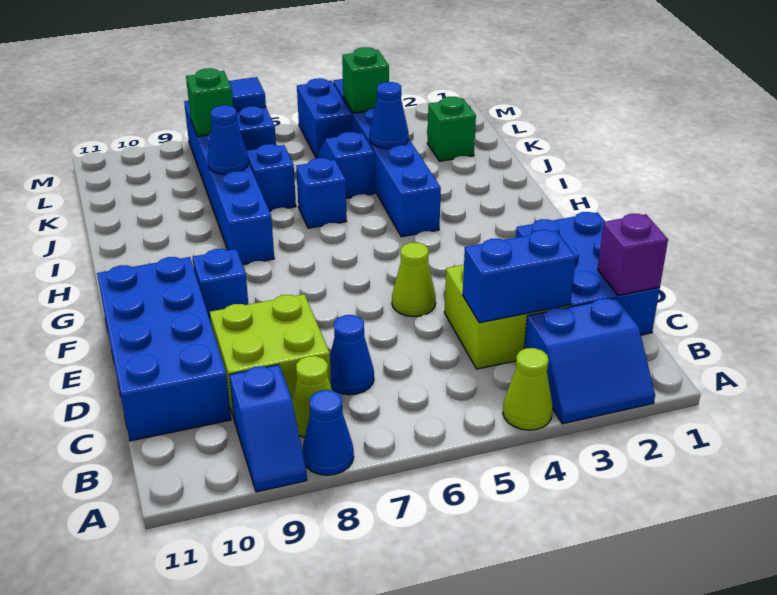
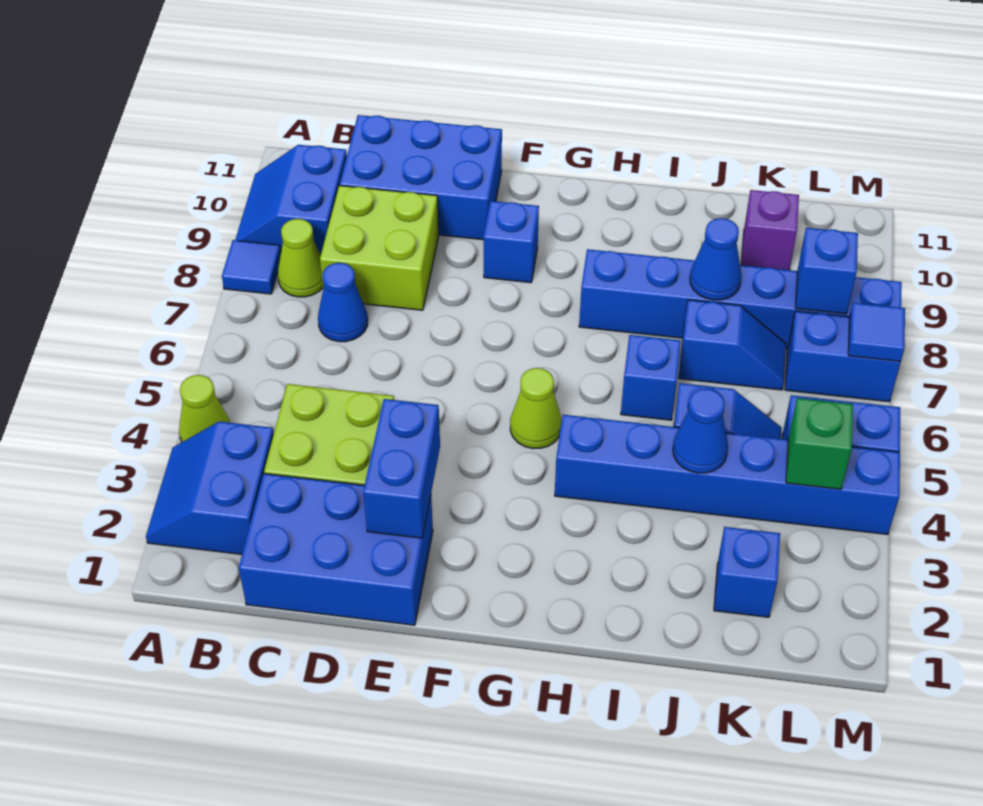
blue cone A8 level 1 -> blue tile A8 level 1
blue slope A9:B9 level 1 top B -> blue slope A9:B10 level 1 top B
purple brick C1 level 2 -> purple brick K10 level 1
blue brick C3:C4 level 2 -> blue brick E2:E3 level 2
blue brick C10:F11 level 1 -> blue brick C10:E11 level 1
lime cone E5 level 1 -> lime cone G5 level 1
green brick K2 level 1 -> blue brick K2 level 1
green brick L8 level 2 -> blue brick L8 level 2

